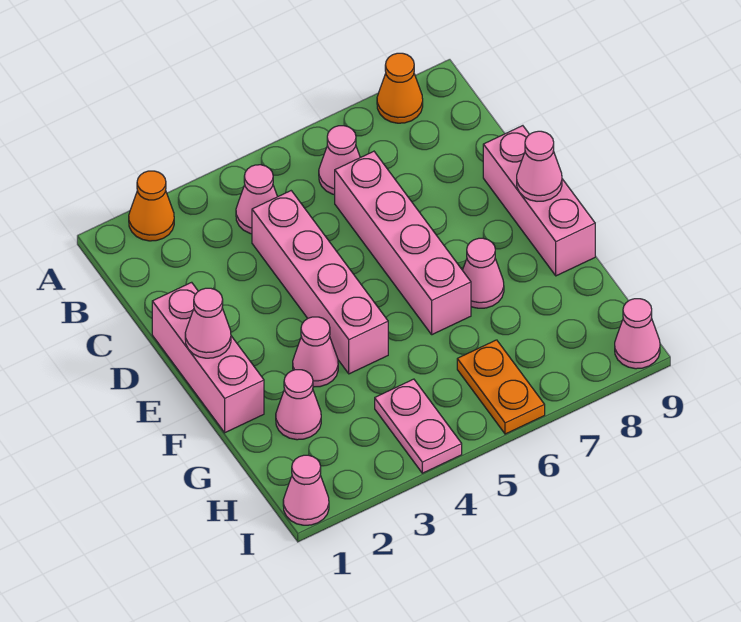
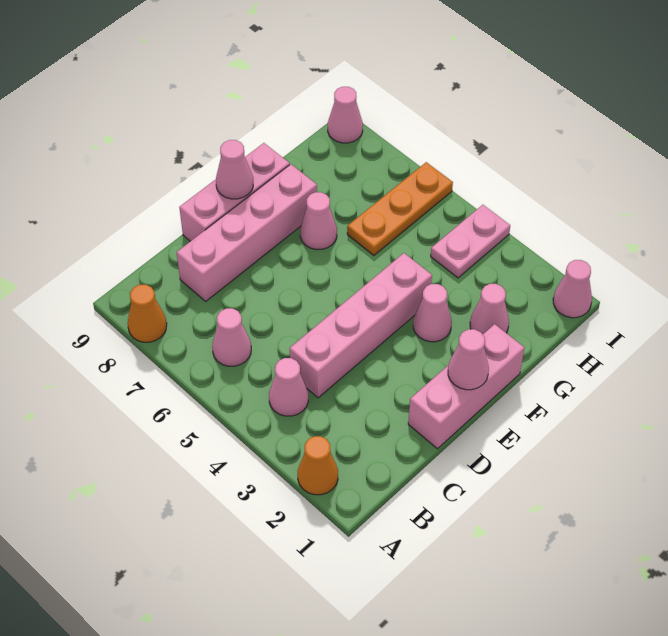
pink brick C6:F6 level 1 -> pink brick C8:F8 level 1
orange plate H6:I6 level 1 -> orange plate G6:I6 level 1

